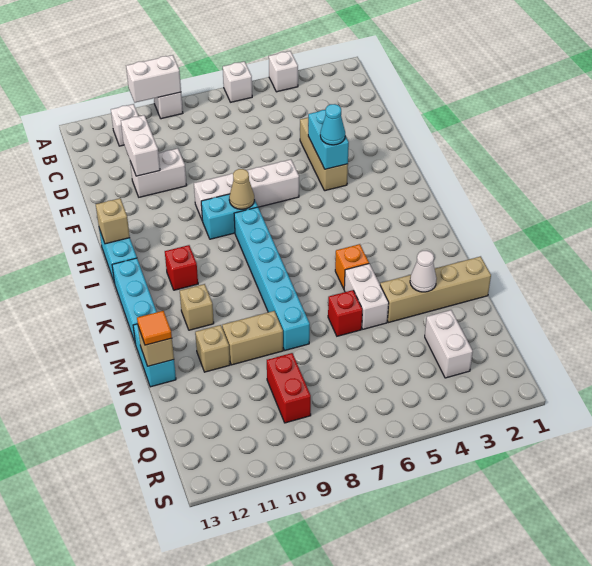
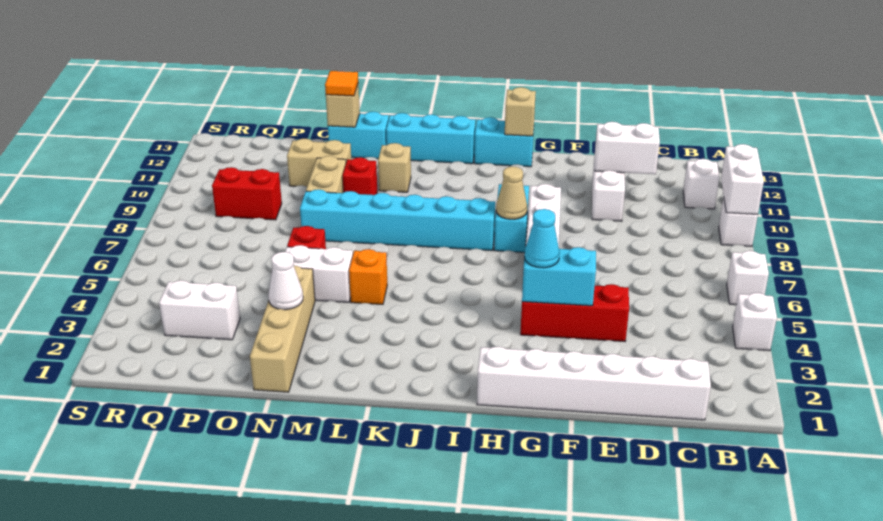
none -> white brick C1:H1 level 1
tan brick E4:G4 level 1 -> red brick E4:G4 level 1
red brick J11 level 1 -> red brick M10 level 1
tan brick N11 level 1 -> tan brick N11:O11 level 1

